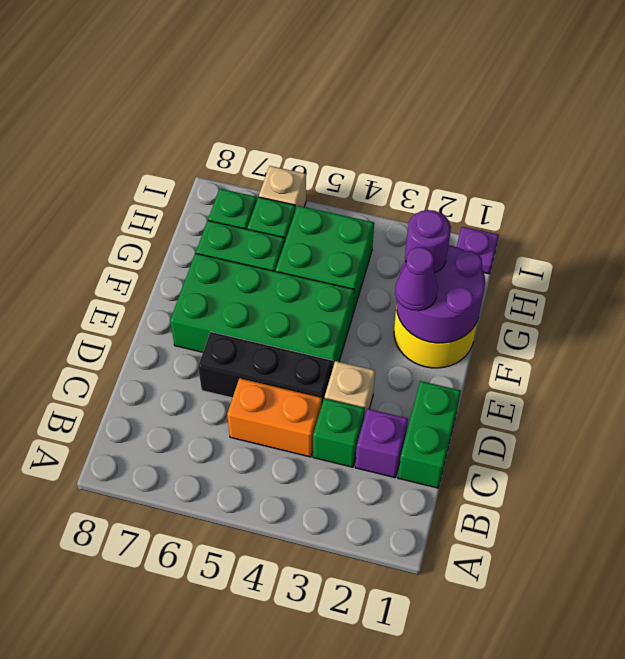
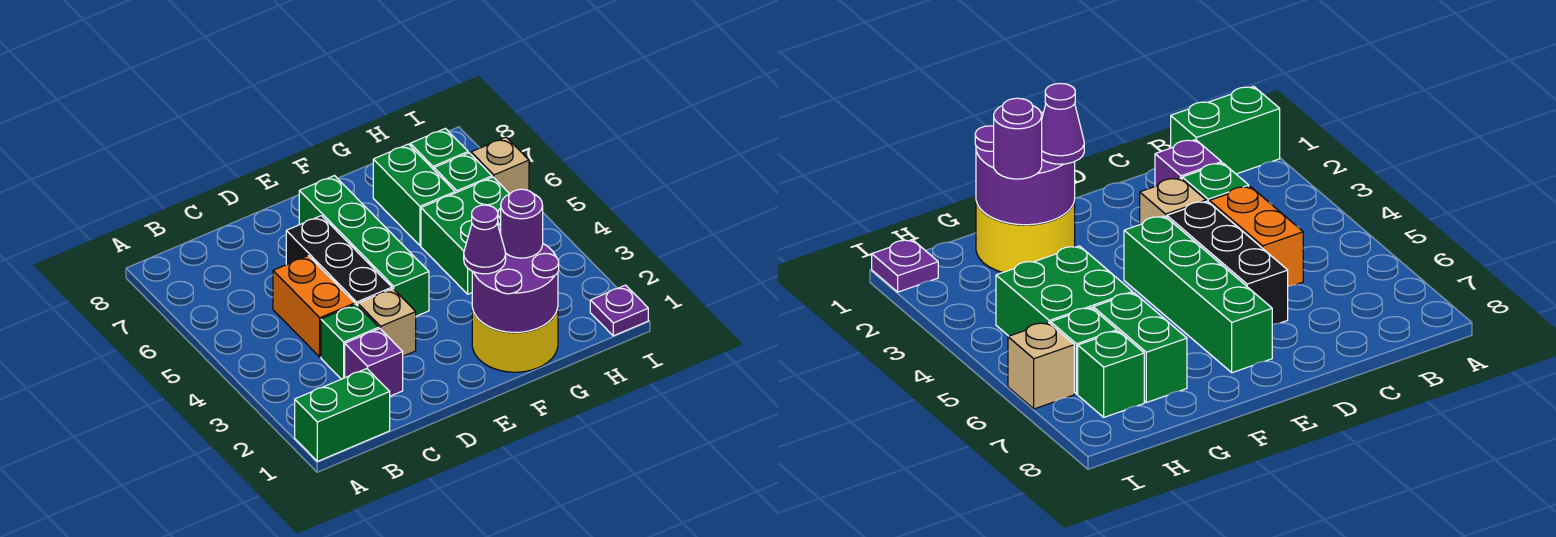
green brick C1:D1 level 1 -> green brick A1:B1 level 1
green brick E4:F7 level 1 -> green brick E4:E7 level 1

